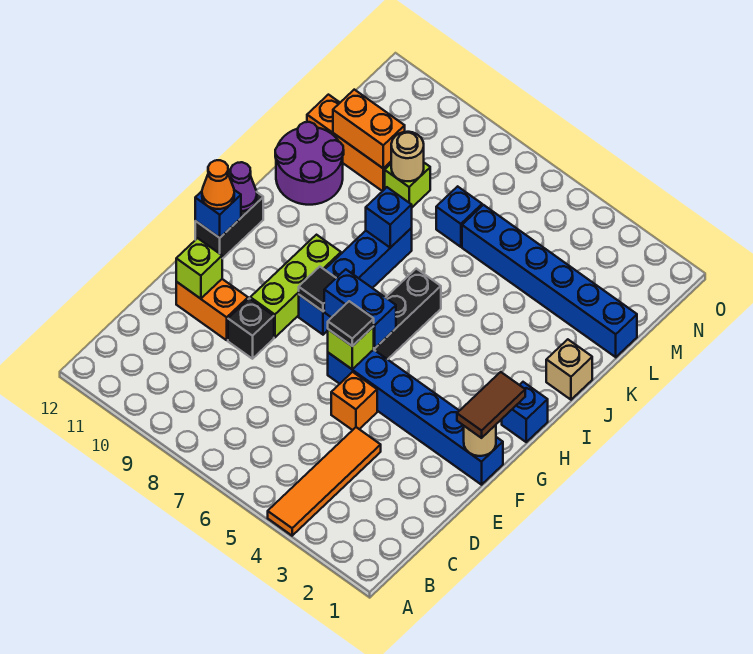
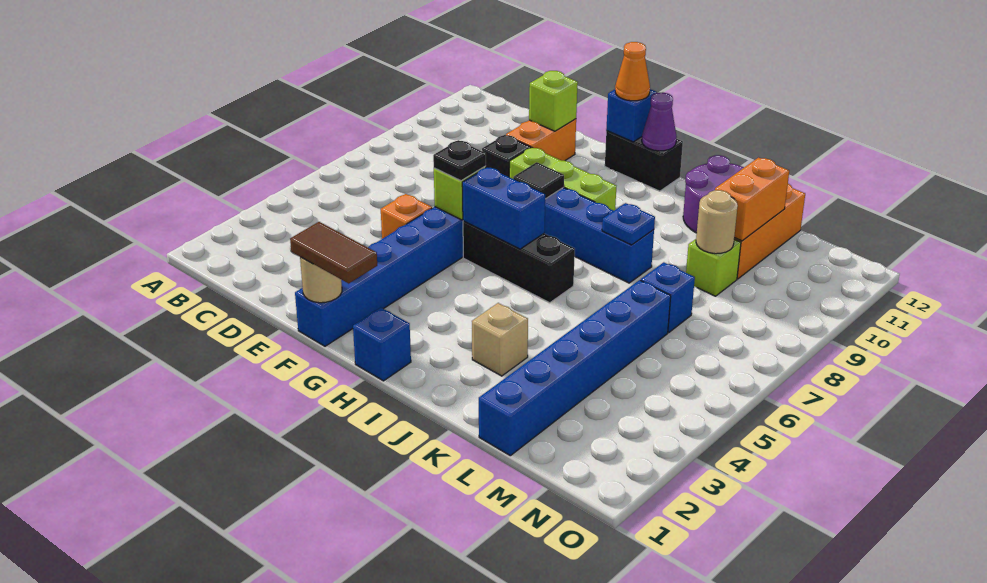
orange tile A4:D4 level 1 -> none
black tile F6 level 3 -> black plate F6 level 3
blue brick G6:G7 level 2 -> blue brick G6:H6 level 2
tan brick J1 level 1 -> tan brick J3 level 1
blue brick J8 level 2 -> blue plate J8 level 2

